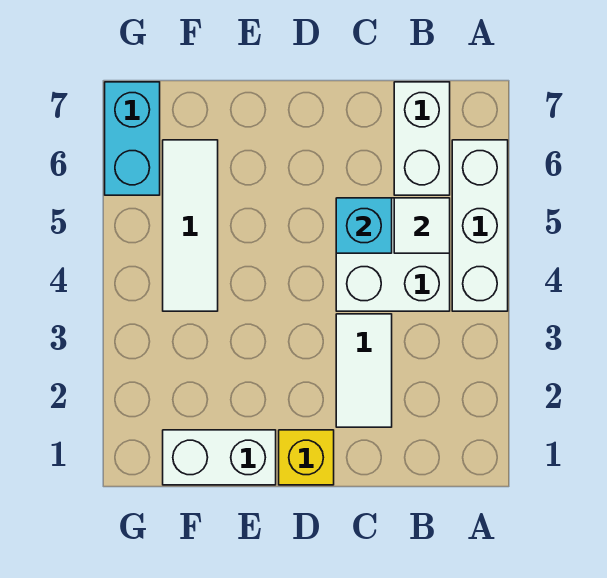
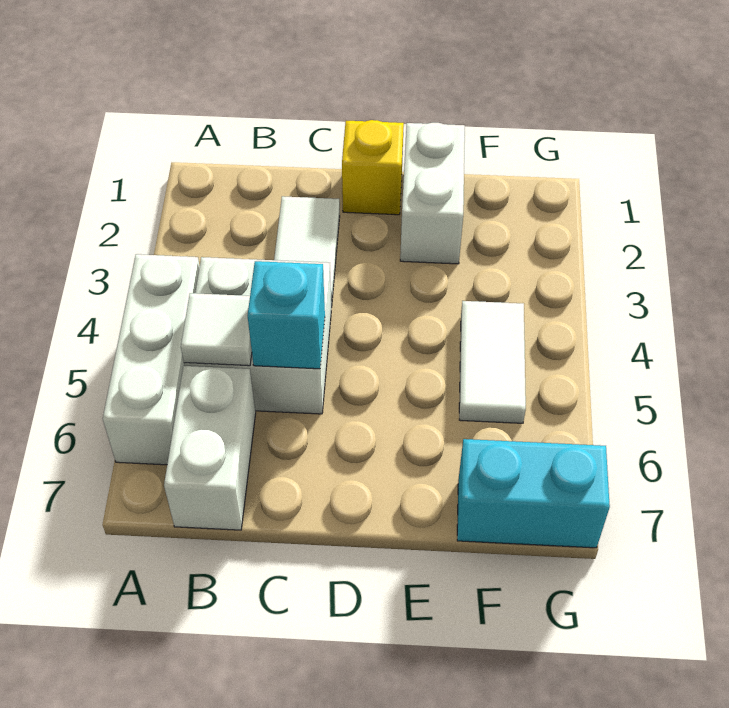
white brick E1:F1 level 1 -> white brick E1:E2 level 1
white tile F4:F6 level 1 -> white tile F4:F5 level 1
cyan brick G6:G7 level 1 -> cyan brick F7:G7 level 1

